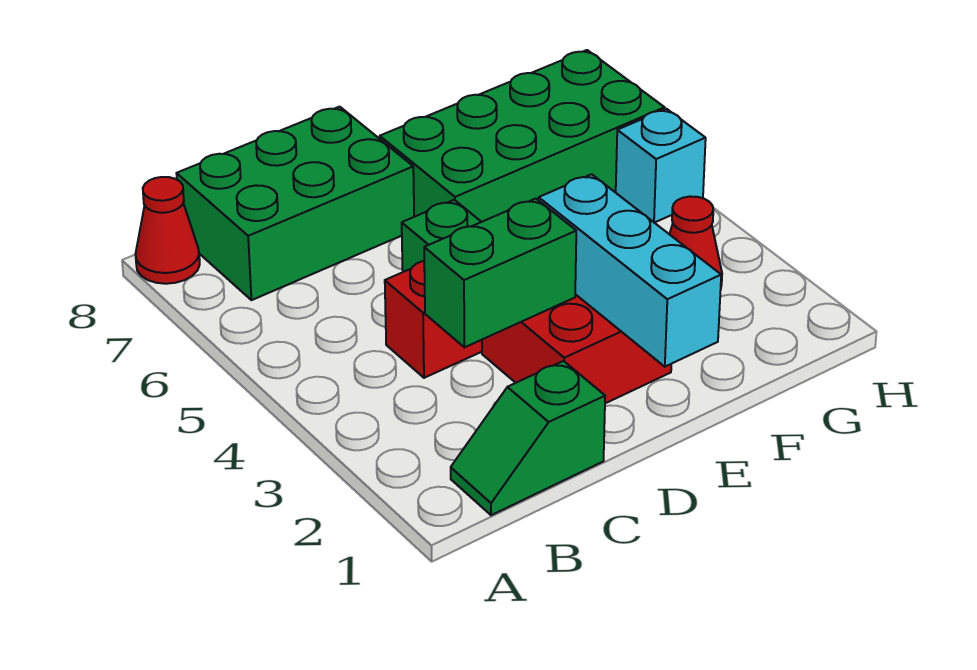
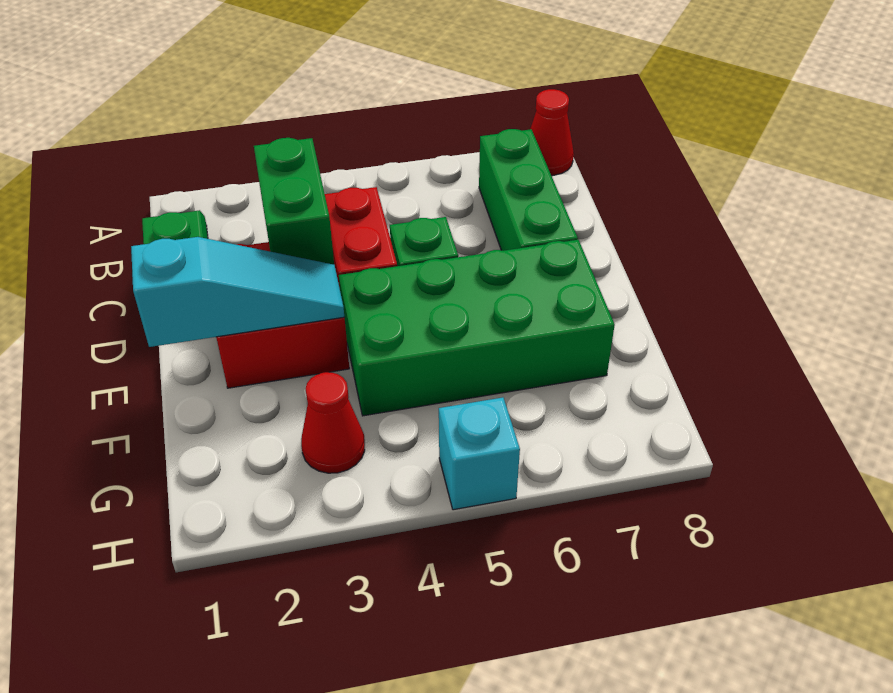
green brick B7:D8 level 1 -> green brick B7:D7 level 1
cyan brick E1:E3 level 2 -> cyan slope E1:E3 level 2 top 1
green brick E6:H7 level 1 -> green brick E4:F7 level 1

